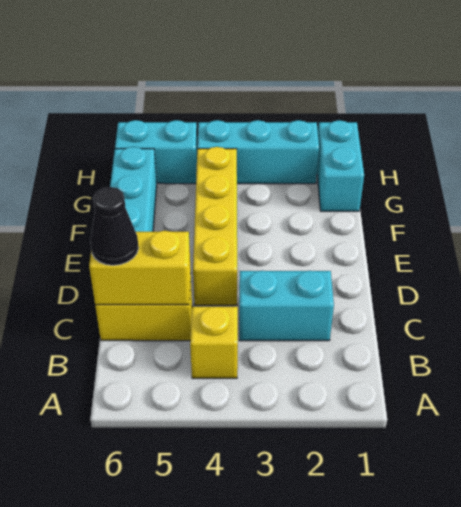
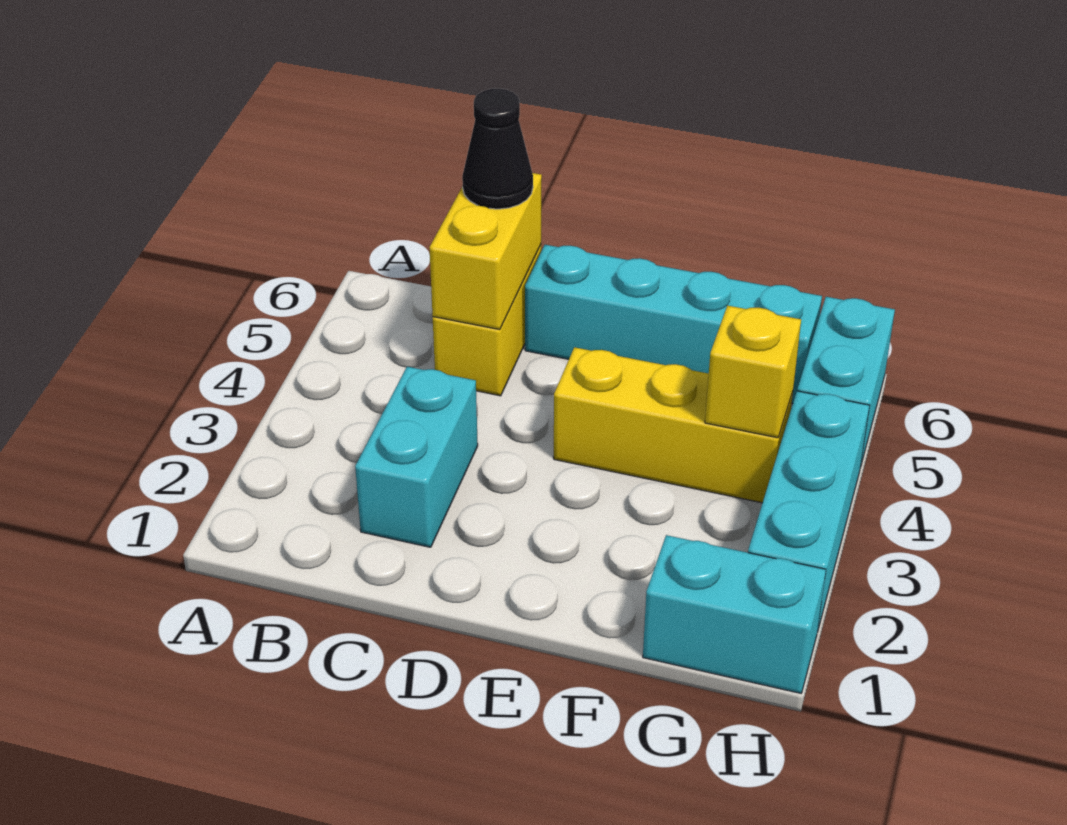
yellow brick B4 level 1 -> yellow brick G4 level 2
yellow brick D4:G4 level 1 -> yellow brick E4:G4 level 1

